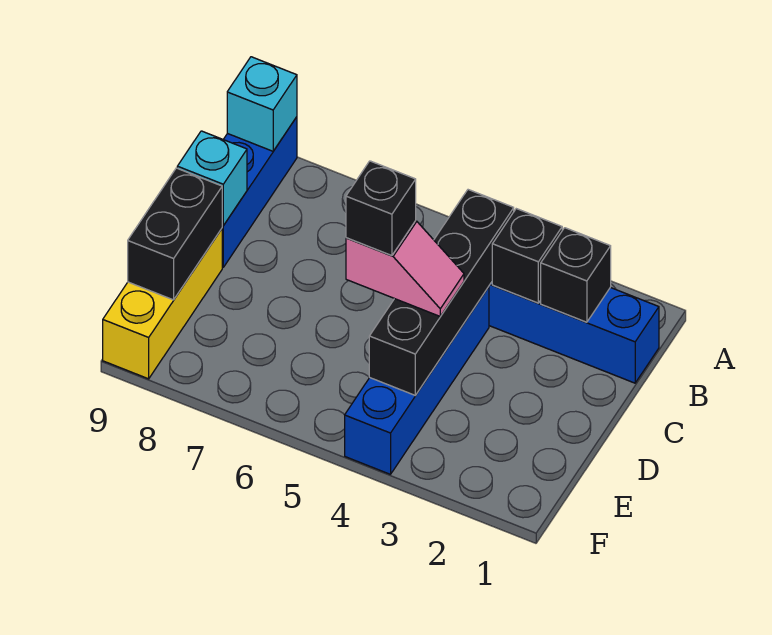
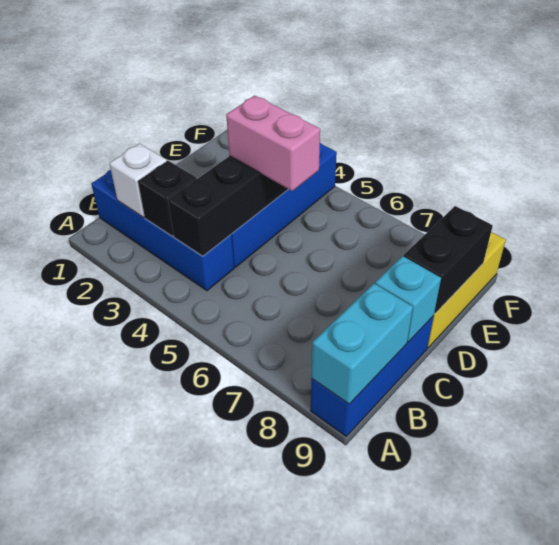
cyan brick A9 level 2 -> cyan brick A9:B9 level 2
black brick B2 level 2 -> white brick B2 level 2
pink slope D4:D5 level 3 top 5 -> pink brick D4:D5 level 3
black brick D5 level 4 -> none

